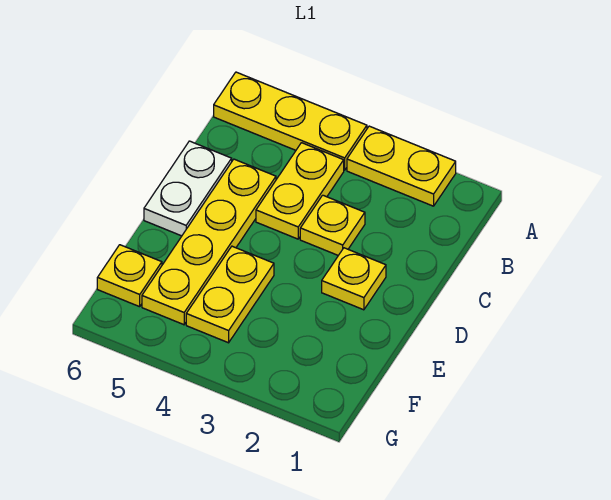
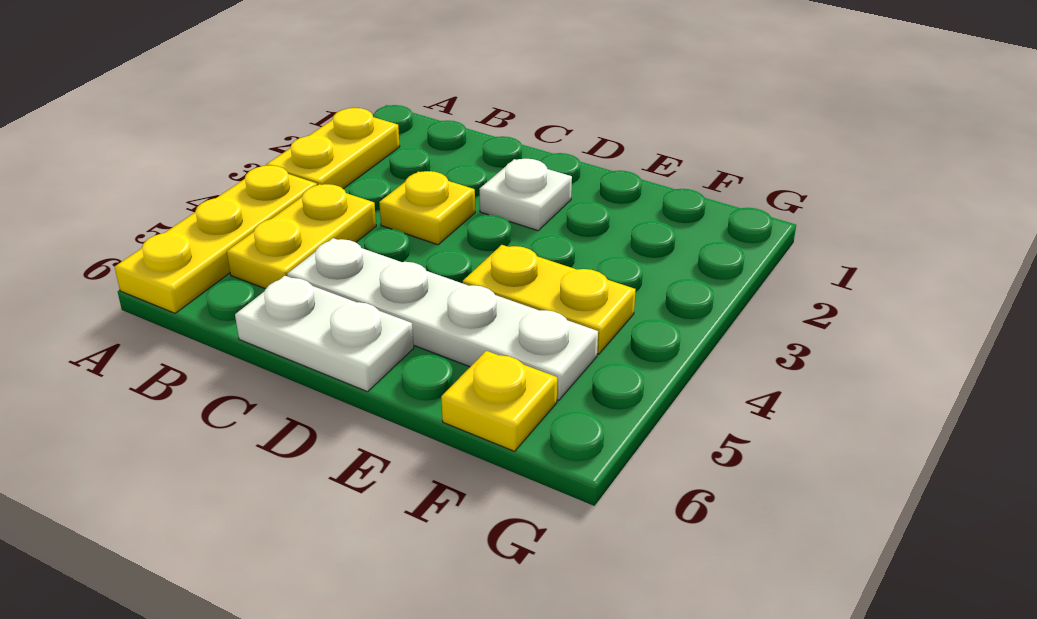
yellow plate B4:C4 level 1 -> yellow plate B4:B5 level 1
yellow plate C5:F5 level 1 -> white plate C5:F5 level 1
yellow plate D2 level 1 -> white plate D2 level 1

